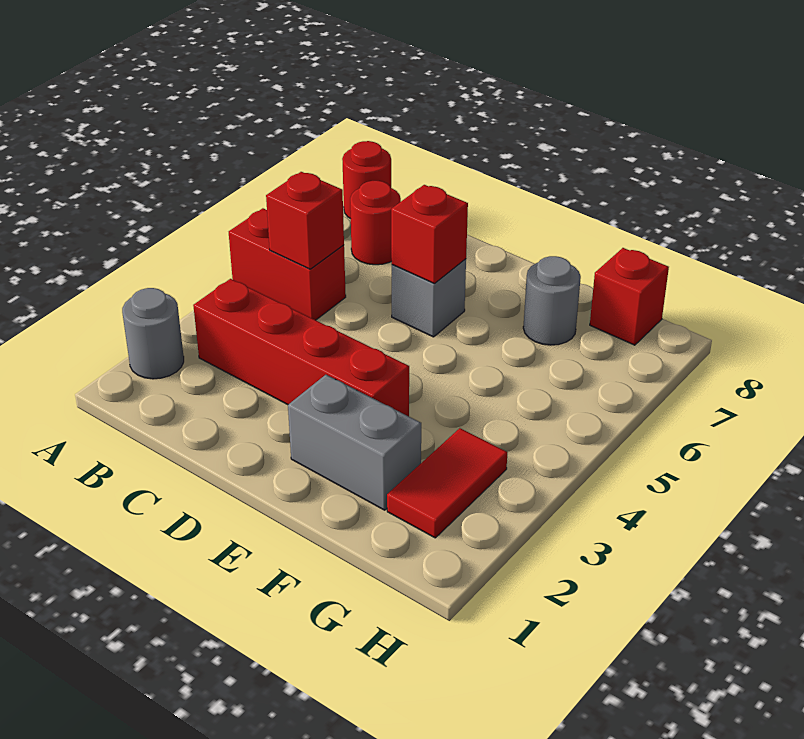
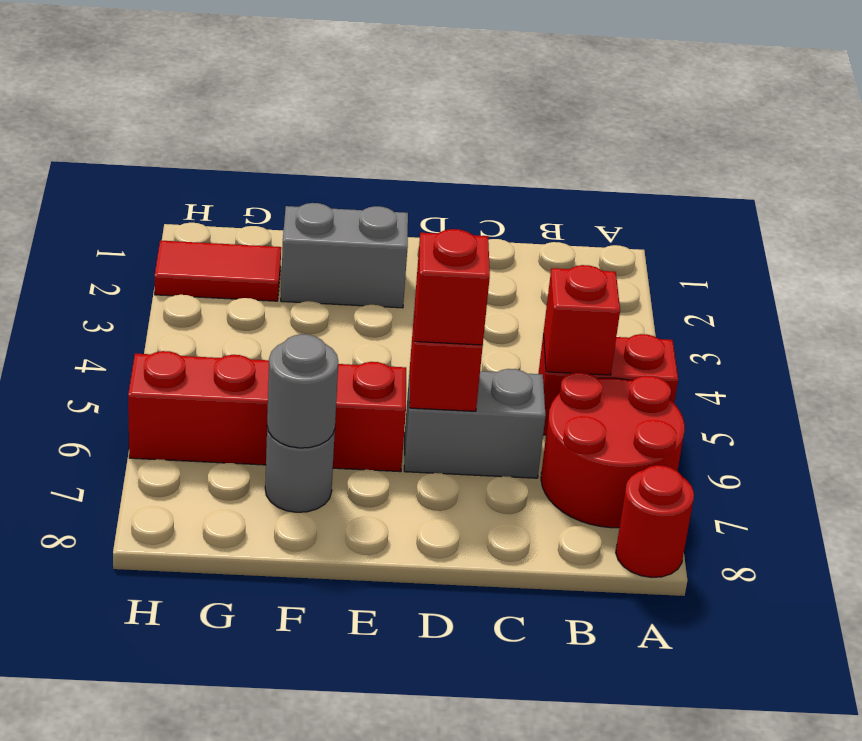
grey round brick A2 level 1 -> grey round brick F7 level 2
red brick B3:E3 level 1 -> red brick E6:H6 level 1
red round brick B7 level 1 -> red round brick A6:B7 level 1
grey brick D6 level 1 -> grey brick C6:D6 level 1
red tile G2:G3 level 1 -> red tile G2:H2 level 1
red brick G8 level 1 -> red brick D6 level 3

